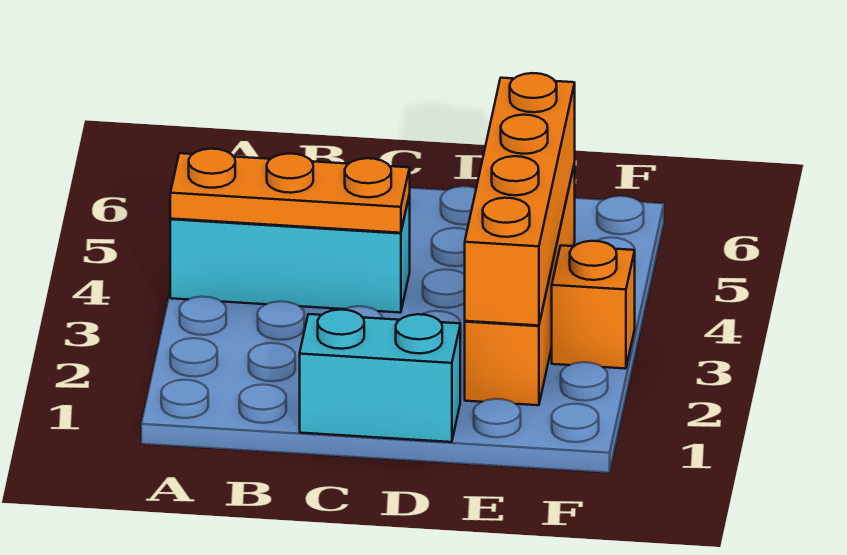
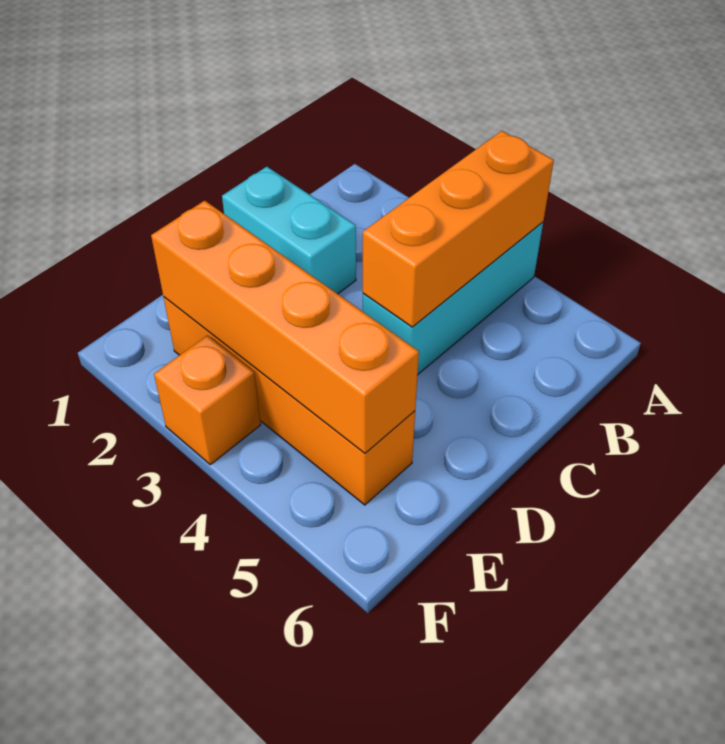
orange plate A4:C4 level 2 -> orange brick A4:C4 level 2
cyan brick C1:D1 level 1 -> cyan brick C1:C2 level 1

